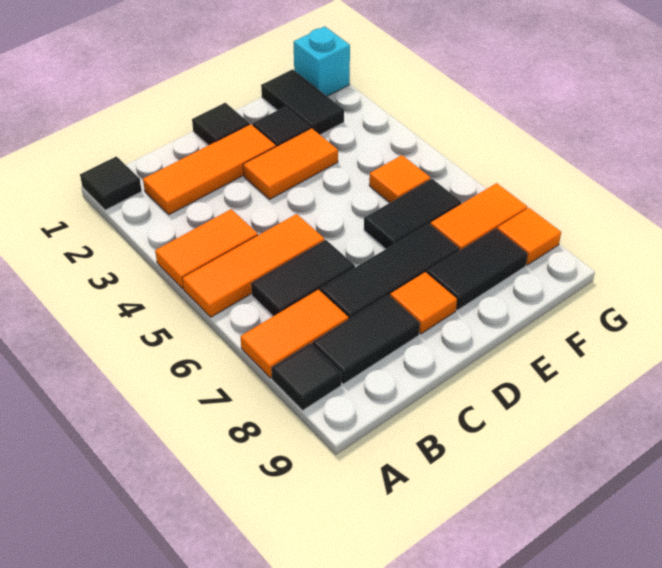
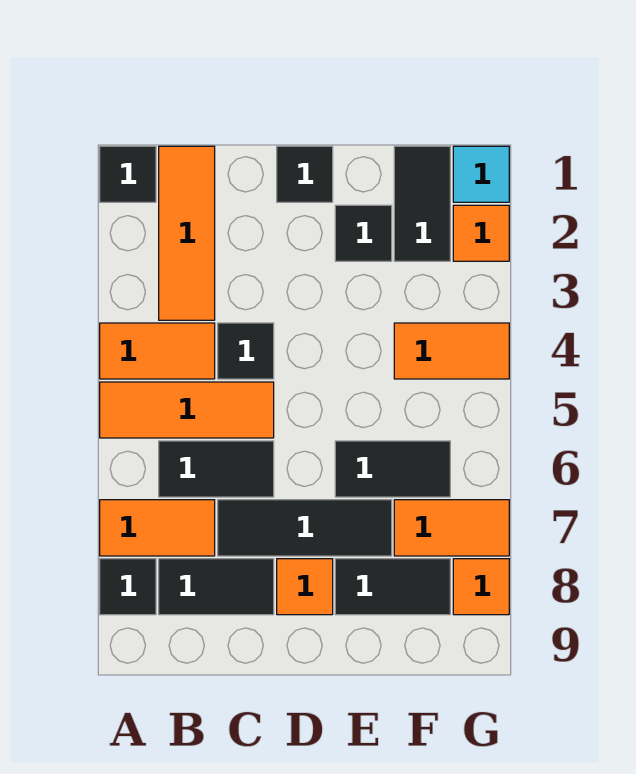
orange tile B2:D2 level 1 -> orange tile B1:B3 level 1
none -> black tile C4 level 1
orange tile D3:E3 level 1 -> orange tile F4:G4 level 1
orange tile F5 level 1 -> orange tile G2 level 1
cyan brick G1 level 1 -> cyan tile G1 level 1

